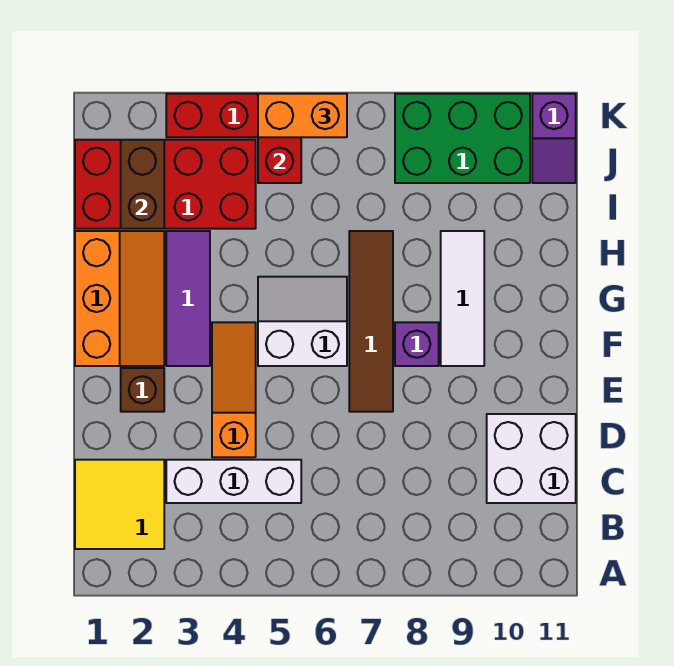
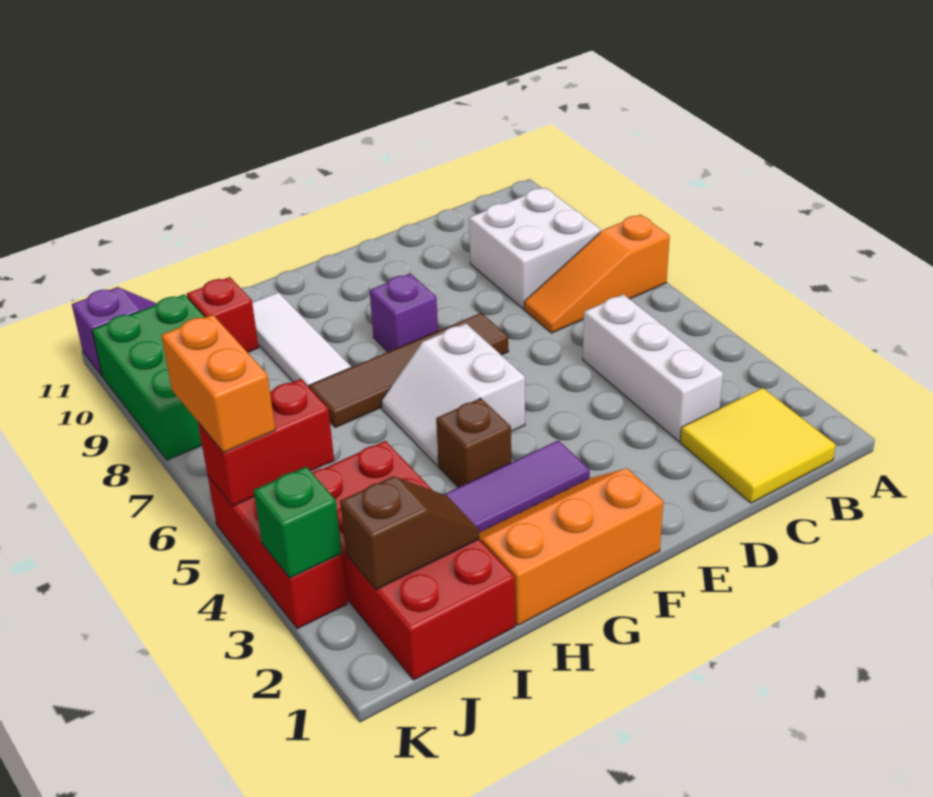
white brick C10:D11 level 1 -> white brick B8:C9 level 1
orange slope D4:F4 level 1 top D -> orange slope A7:C7 level 1 top A
brown brick E2 level 1 -> brown brick G4 level 1
white tile F9:H9 level 1 -> white tile H8:H10 level 1
brown brick I2:J2 level 2 -> brown slope I2:J2 level 2 top J
none -> red brick I10 level 1
none -> green brick K3 level 2

